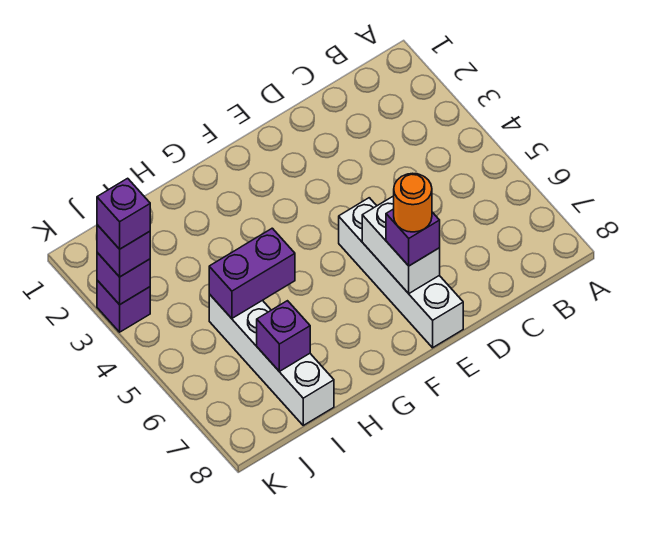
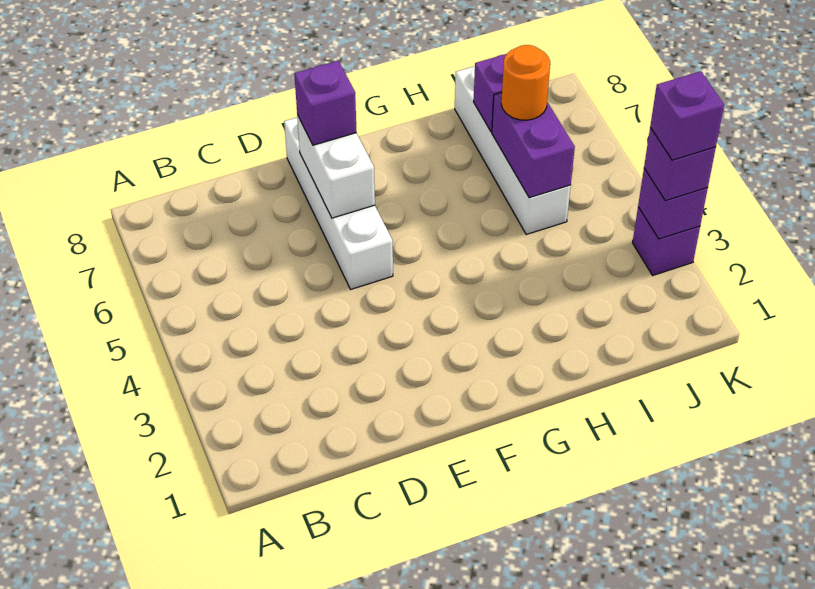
orange round brick E7 level 4 -> orange round brick I6 level 3
purple brick H5:I5 level 2 -> purple brick I5:I6 level 2

